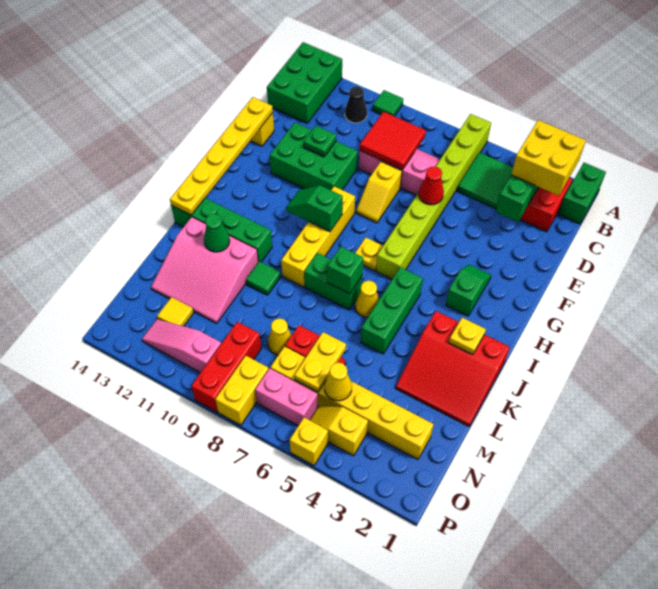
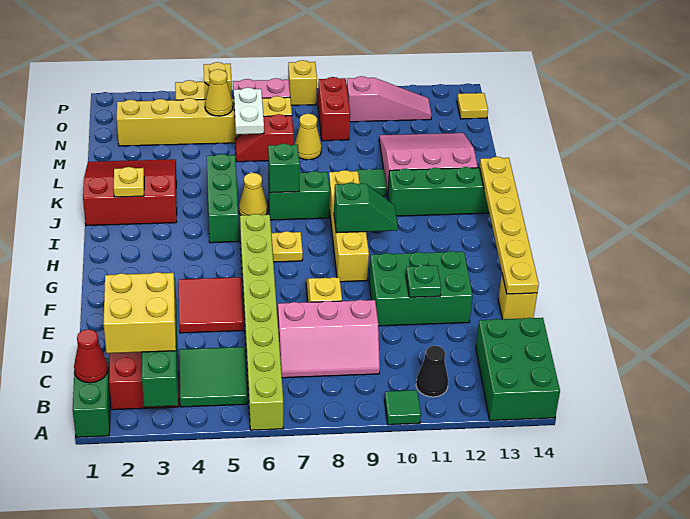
red tile C8:D9 level 2 -> red tile E4:F5 level 1
red cone E6 level 2 -> red cone B1 level 2
green slope G3:H3 level 1 top H -> none
green cone K12 level 2 -> none
yellow plate M6:N6 level 2 -> white plate M6:N6 level 2
red brick N9:P9 level 1 -> red brick N9:O9 level 1
yellow tile N12 level 1 -> yellow tile O14 level 1
yellow brick O8:P8 level 1 -> yellow brick P8 level 1

